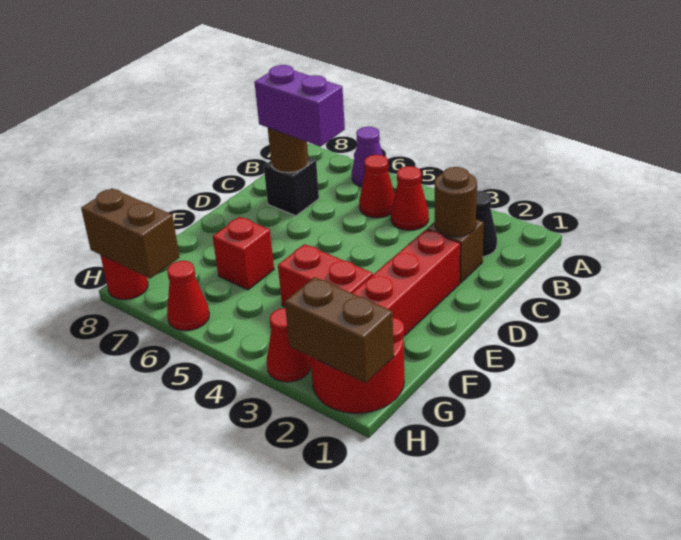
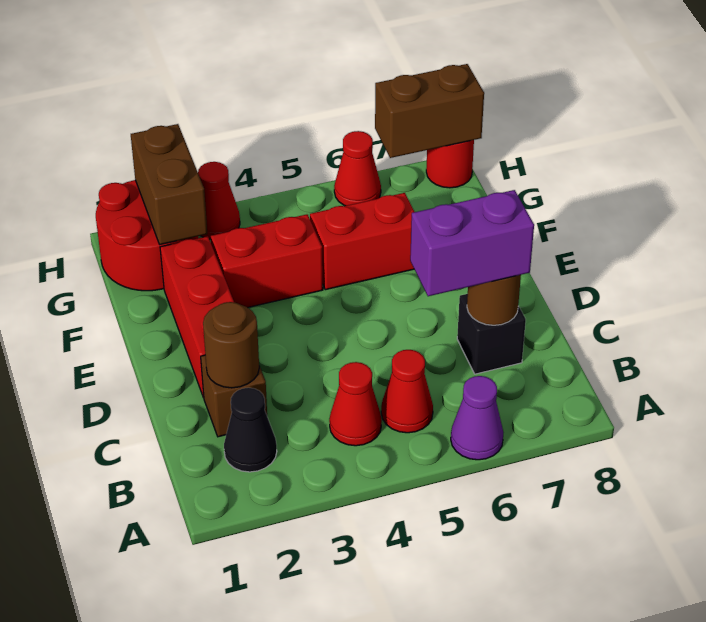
red brick F6 level 1 -> red brick F5:F6 level 1
brown brick H1:H2 level 2 -> brown brick G2:H2 level 2

